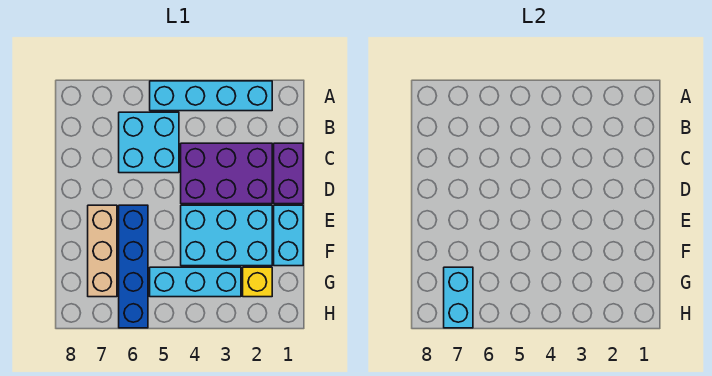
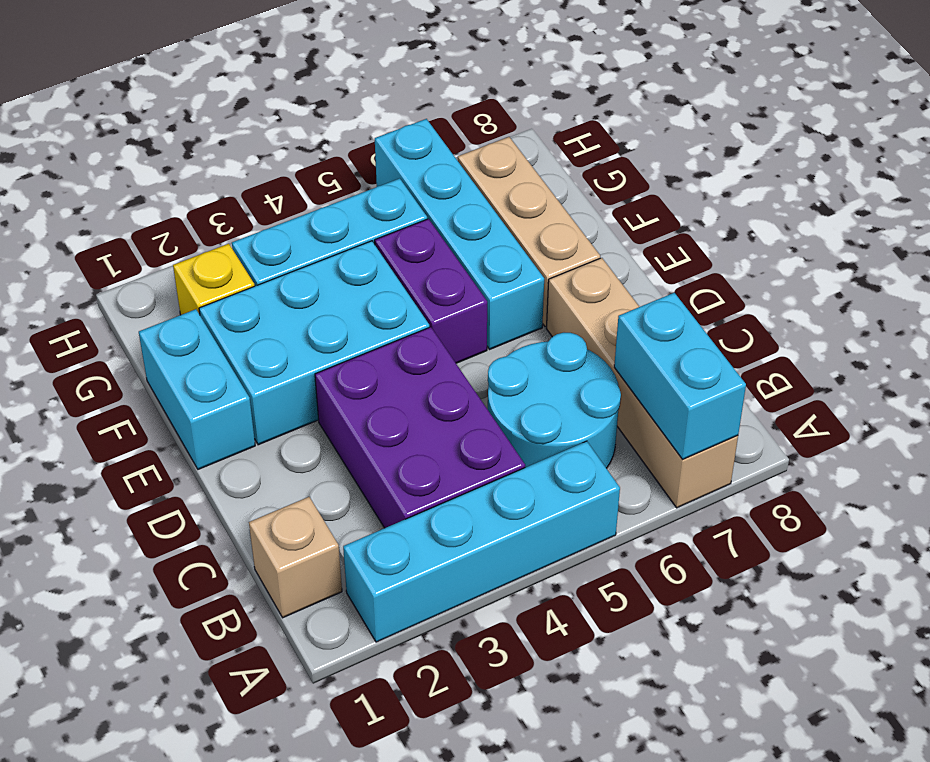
none -> tan brick A7:D7 level 1
none -> tan brick B1 level 1
cyan brick B5:C6 level 1 -> cyan round brick B5:C6 level 1
purple brick C1:D1 level 1 -> purple brick E5:F5 level 1
purple brick C2:D4 level 1 -> purple brick B3:D4 level 1
blue brick E6:H6 level 1 -> cyan brick E6:H6 level 1
cyan brick G7:H7 level 2 -> cyan brick A7:B7 level 2

